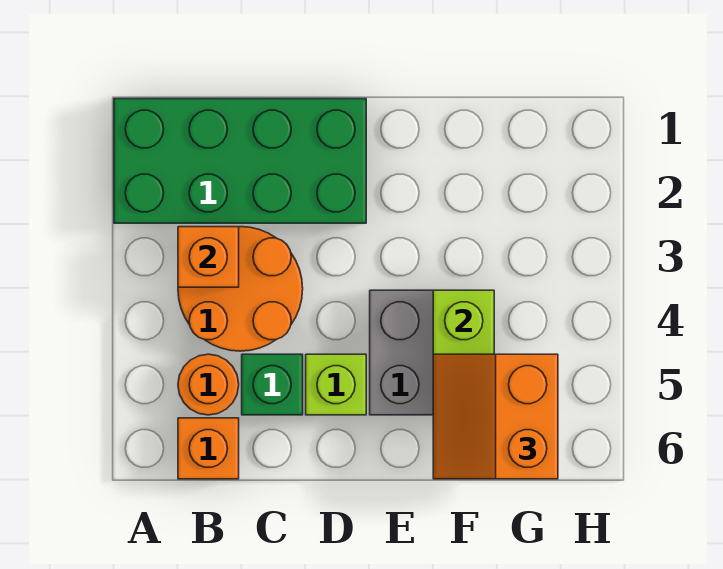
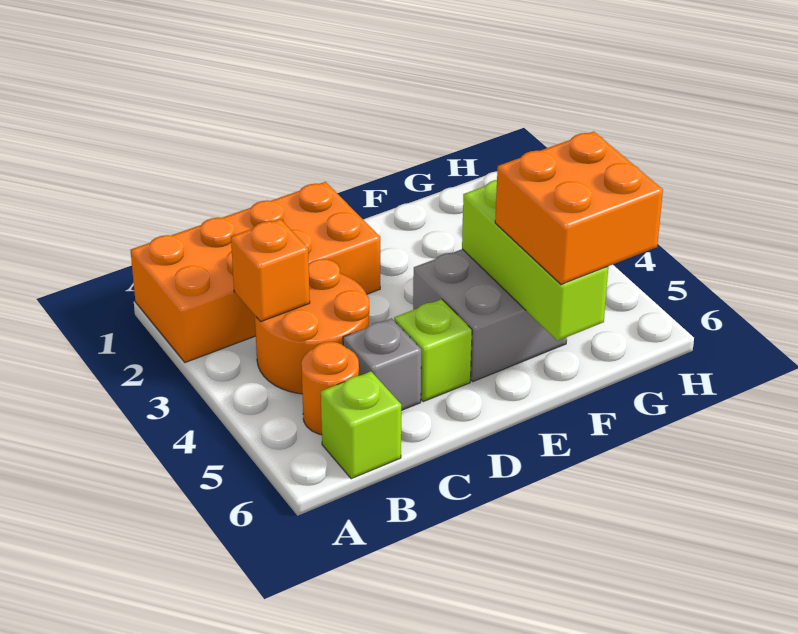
green brick A1:D2 level 1 -> orange brick A1:D2 level 1
orange brick B6 level 1 -> lime brick B6 level 1
green brick C5 level 1 -> grey brick C5 level 1
orange slope F5:G6 level 3 top G -> orange brick F5:G6 level 3

